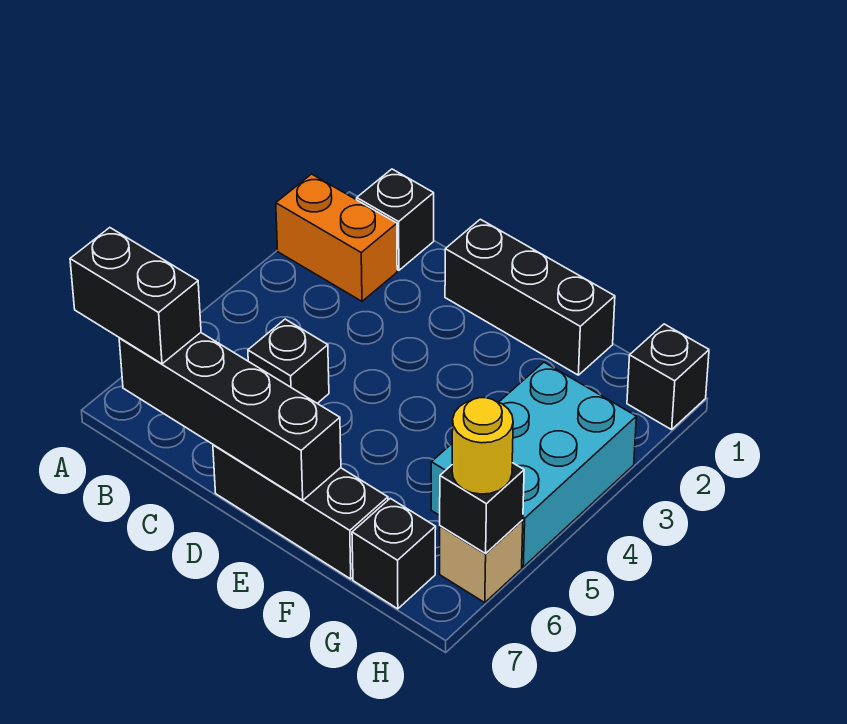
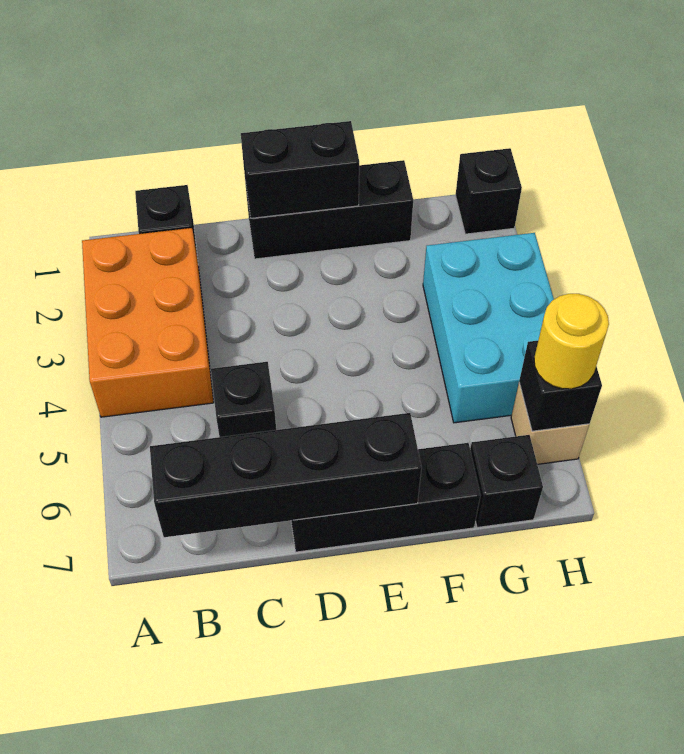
orange brick A2:B2 level 1 -> orange brick A2:B4 level 1
black brick A7:B7 level 3 -> black brick D1:E1 level 2

